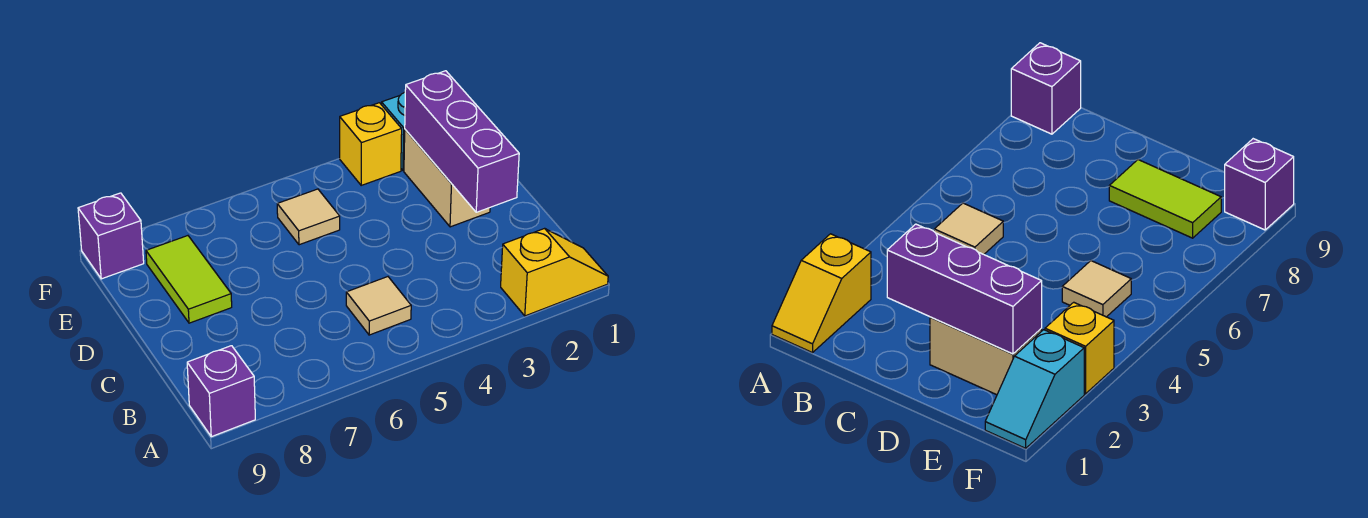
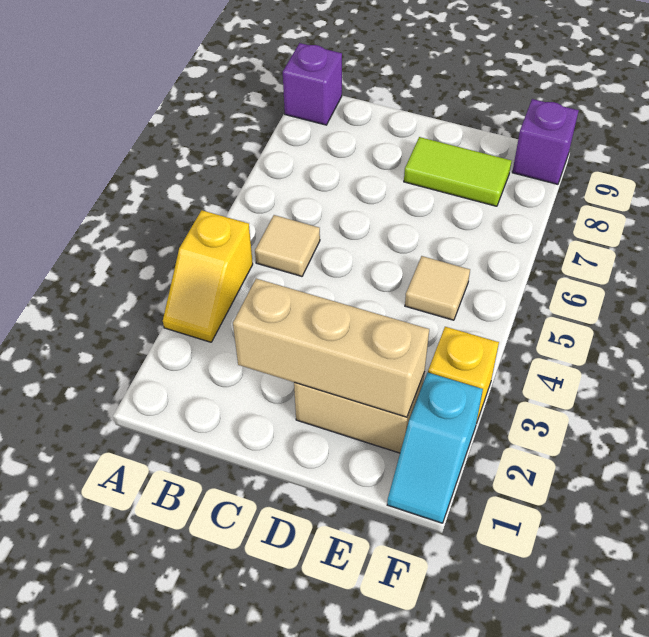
yellow slope A1:A2 level 1 top 2 -> yellow slope A3:A4 level 1 top 4
purple brick C2:E2 level 2 -> tan brick C2:E2 level 2

